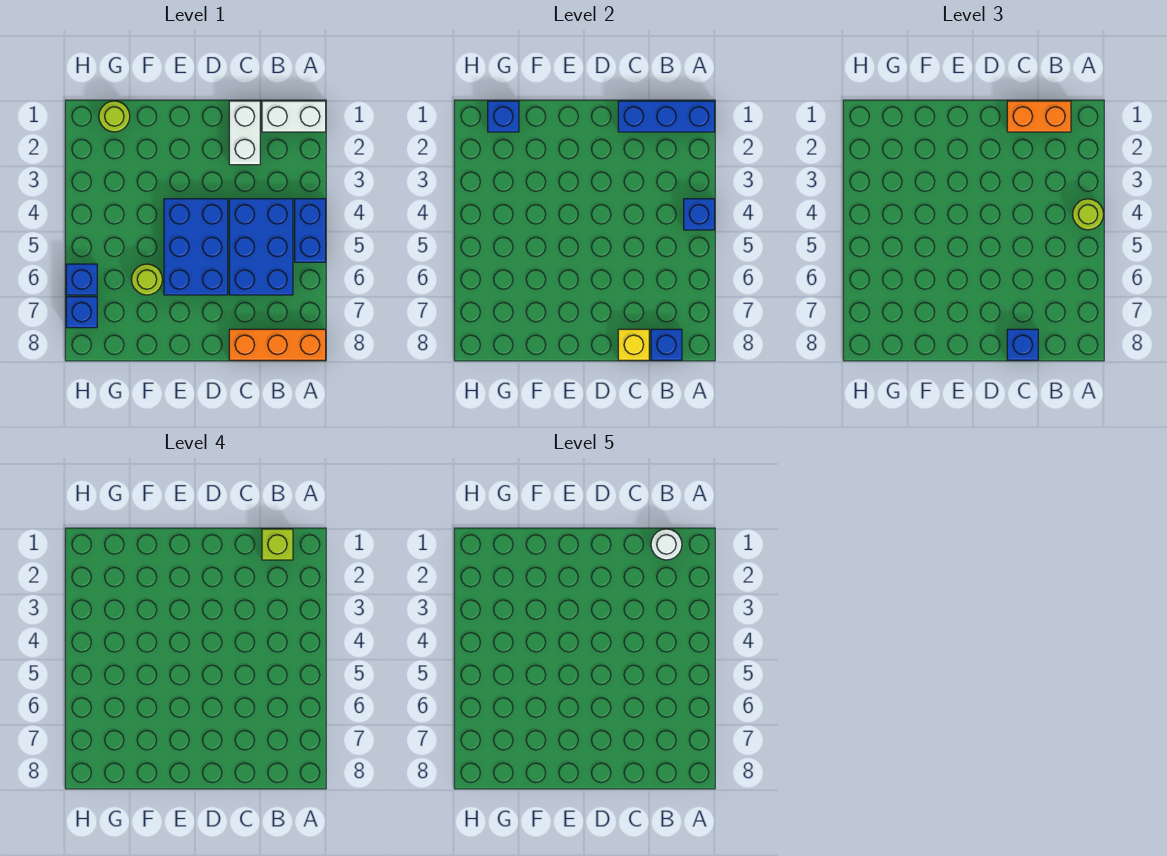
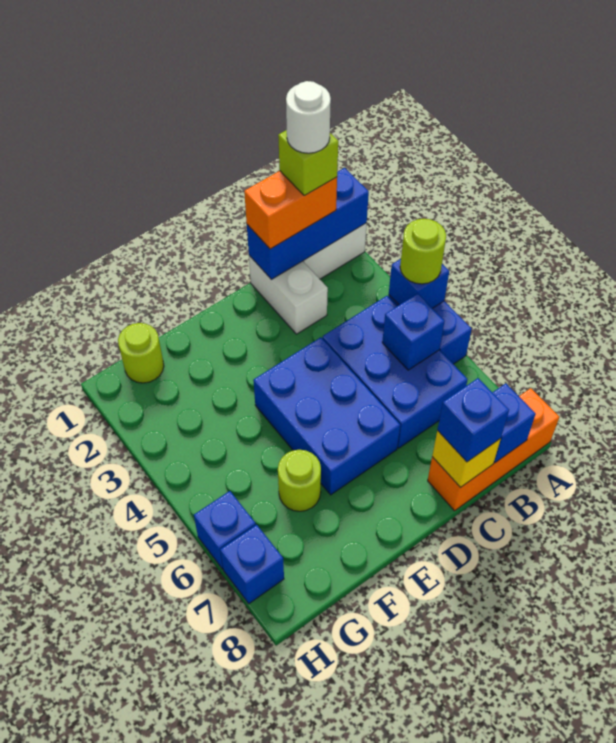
blue brick G1 level 2 -> blue brick B5 level 2

